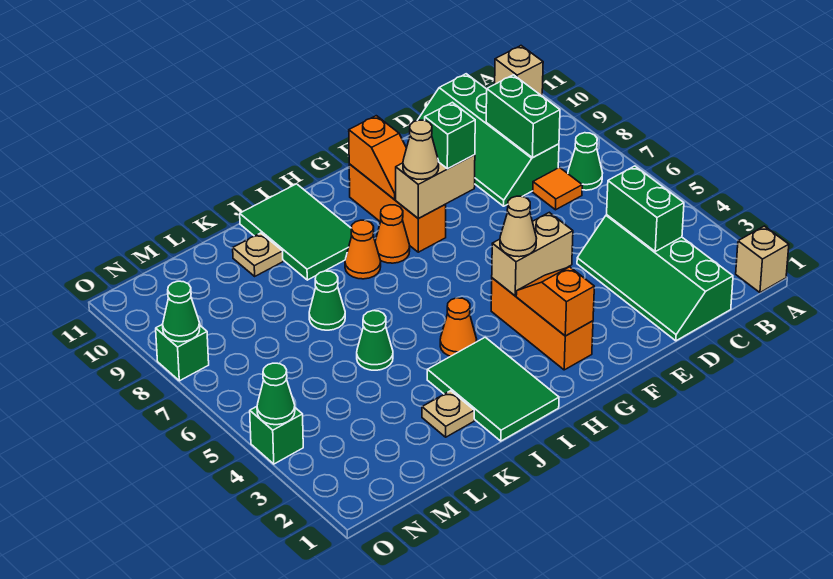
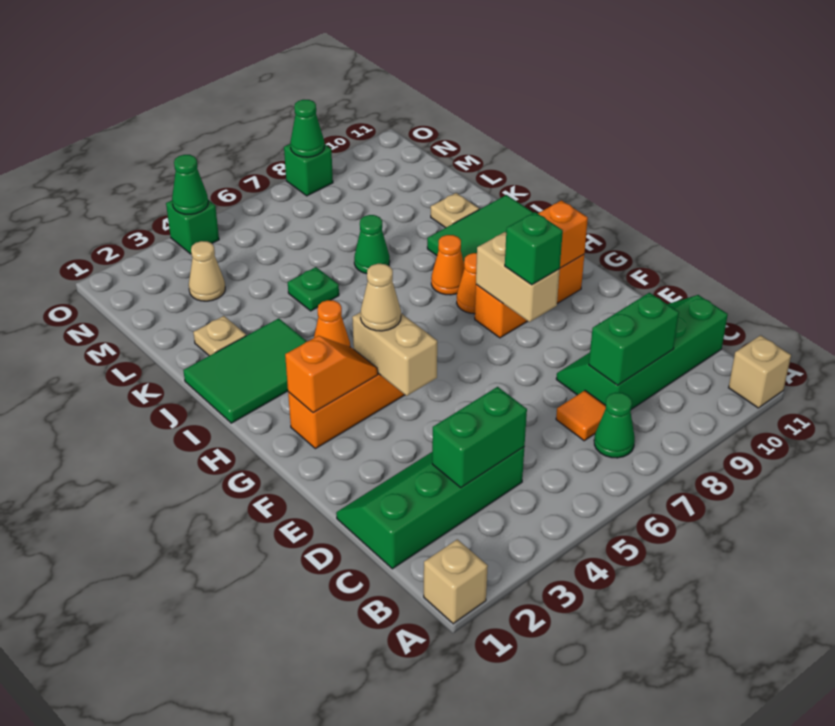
tan cone G8 level 3 -> tan cone M3 level 1
green cone K5 level 1 -> green plate K5 level 1

